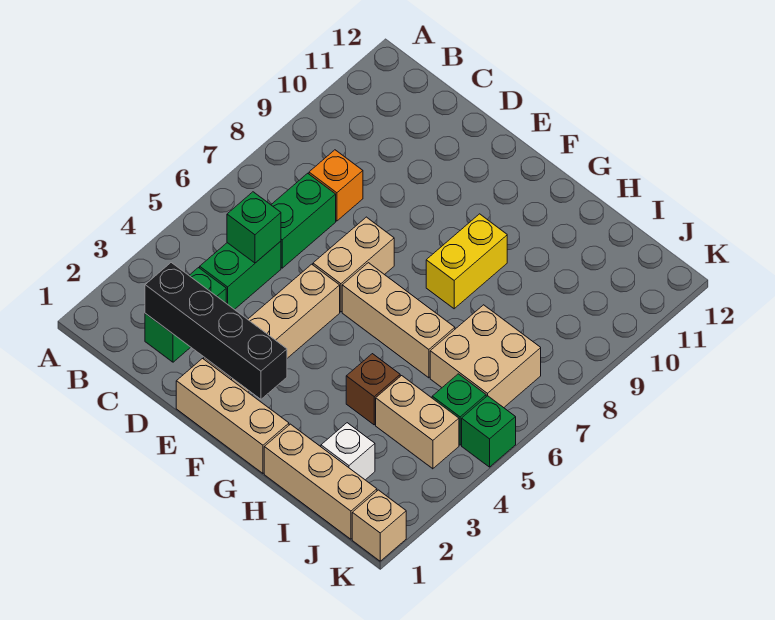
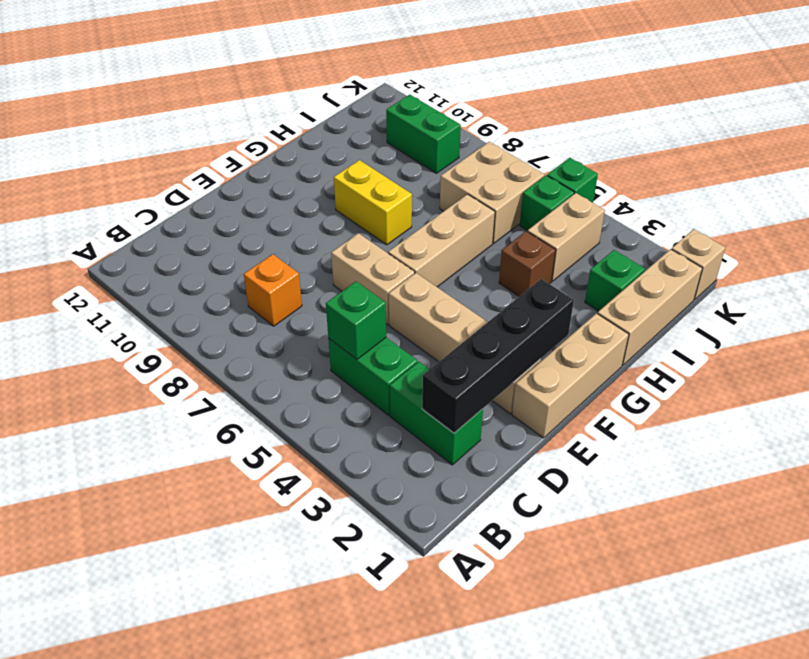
green brick C6:C7 level 1 -> green brick J9:J10 level 1
white brick I2 level 1 -> green brick I2 level 1

